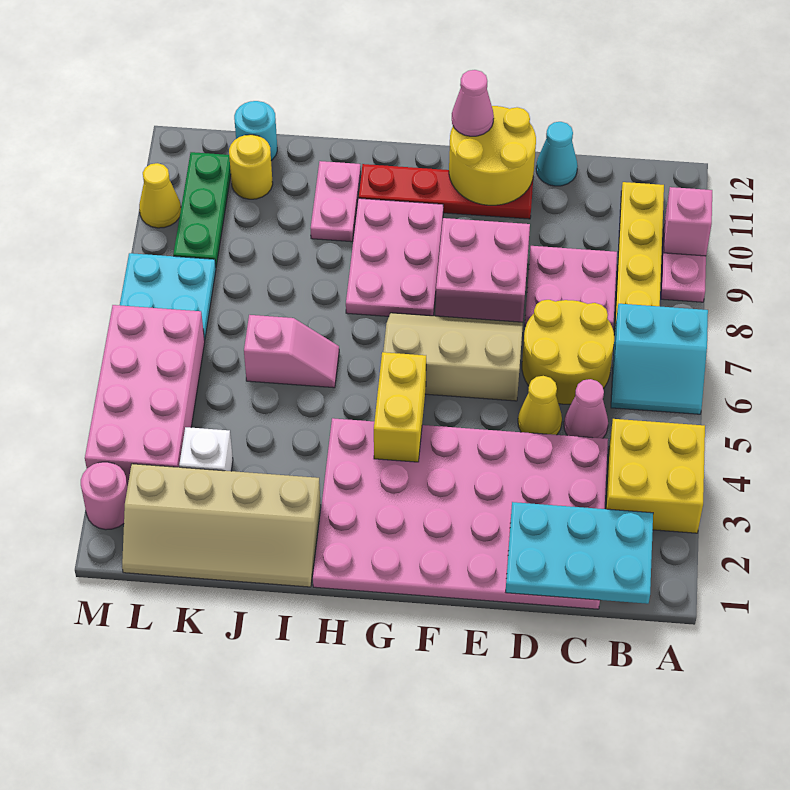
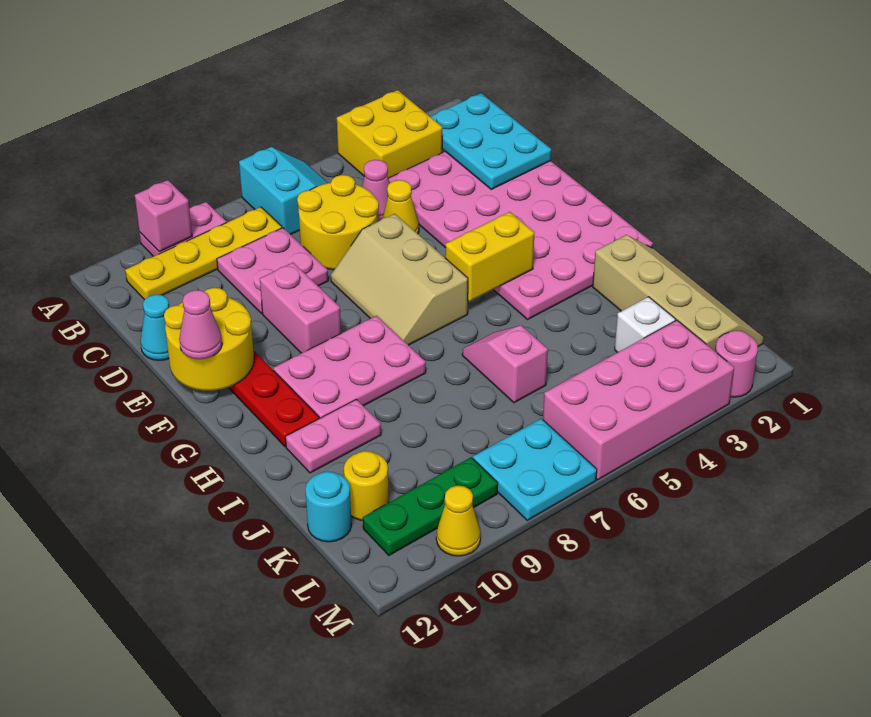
pink brick E8:F9 level 1 -> pink brick E9:F9 level 1

